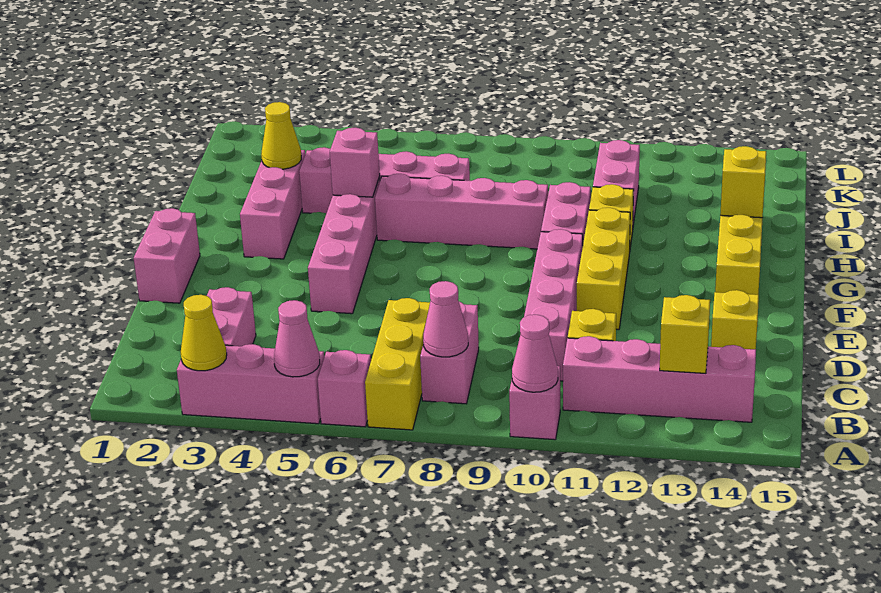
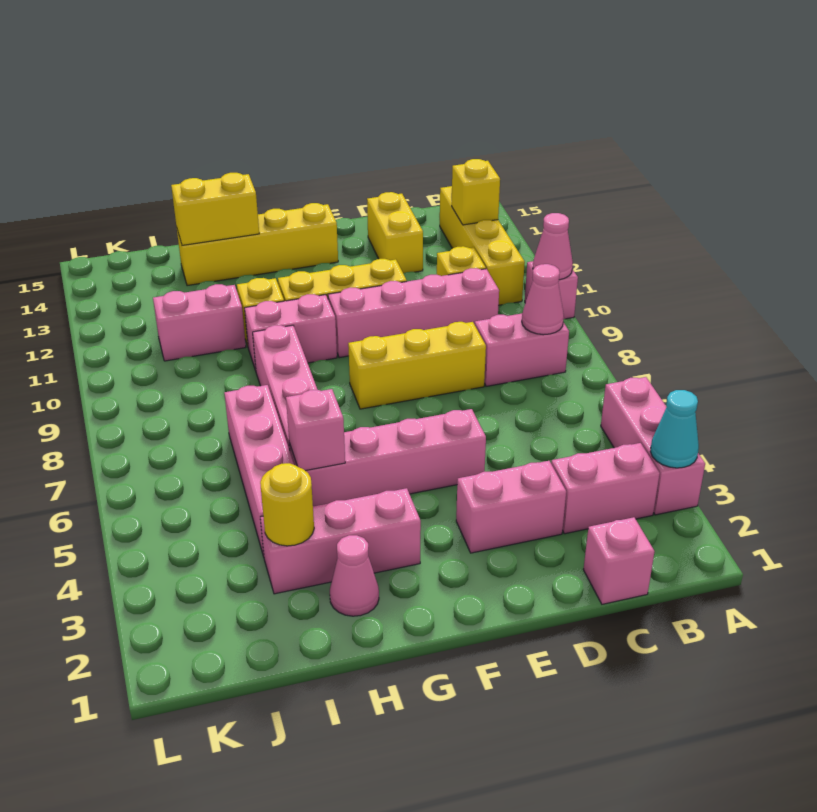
yellow cone A3 level 2 -> cyan cone A3 level 2
pink cone A5 level 2 -> pink cone H2 level 1
pink brick A6 level 1 -> pink brick C1 level 1
yellow brick A7:C7 level 1 -> yellow brick D8:F8 level 1
pink brick B11:B14 level 1 -> yellow brick B11:B14 level 1
yellow brick D14 level 1 -> yellow brick D13:D14 level 1
pink brick E1:F1 level 1 -> pink brick D3:E3 level 1
yellow brick H14 level 2 -> yellow brick H14:I14 level 2
yellow cone I3 level 2 -> yellow round brick I3 level 2

